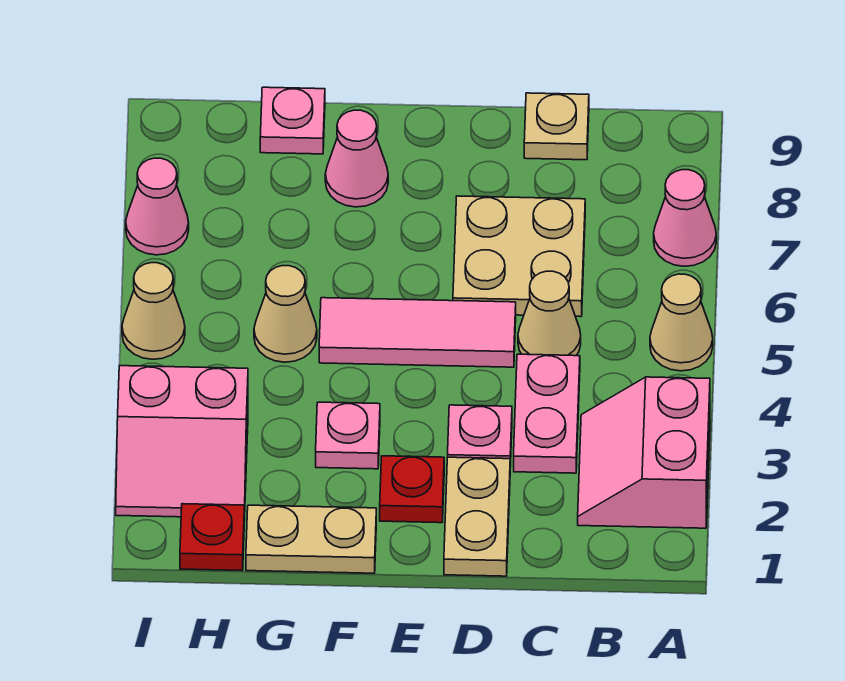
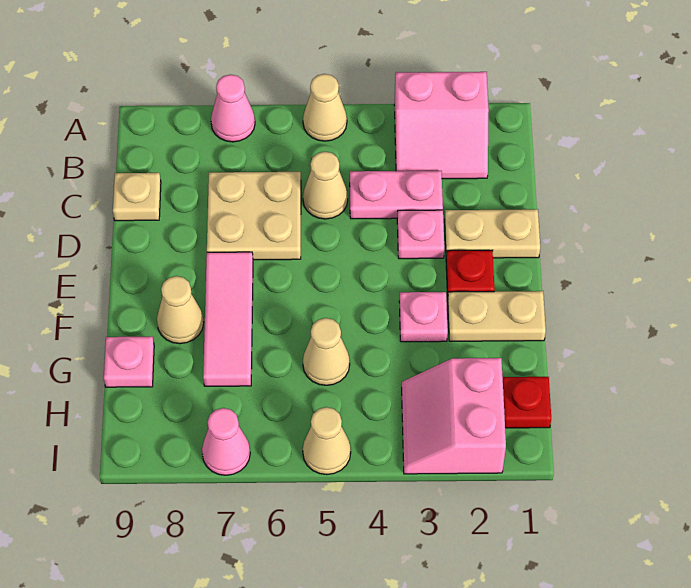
pink tile D5:F5 level 1 -> pink tile E7:G7 level 1
tan plate F1:G1 level 1 -> tan plate F1:F2 level 1
pink cone F8 level 1 -> tan cone F8 level 1
pink slope H2:I3 level 1 top 3 -> pink slope H2:I3 level 1 top 2

